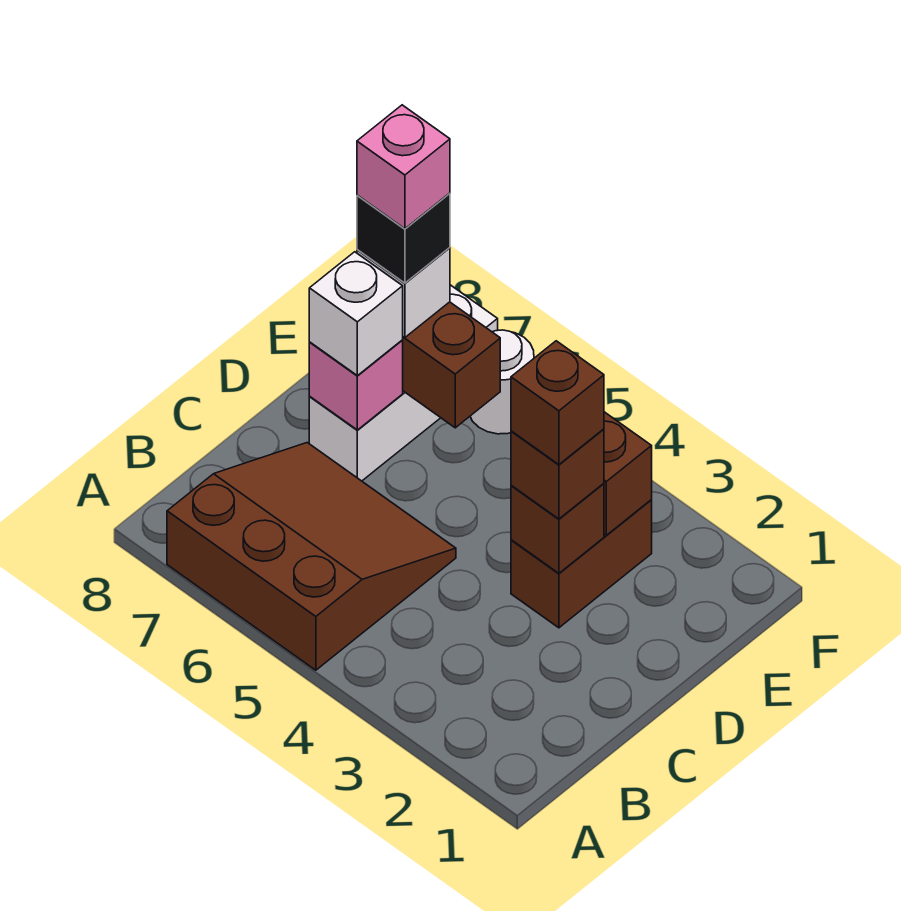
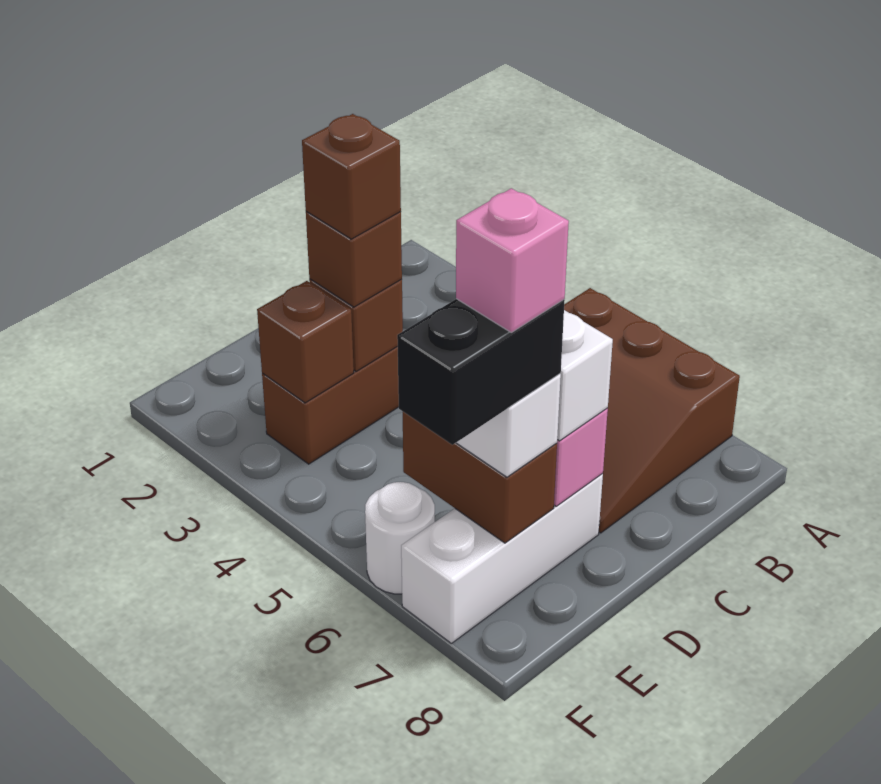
black brick E7 level 4 -> black brick E7:F7 level 4

